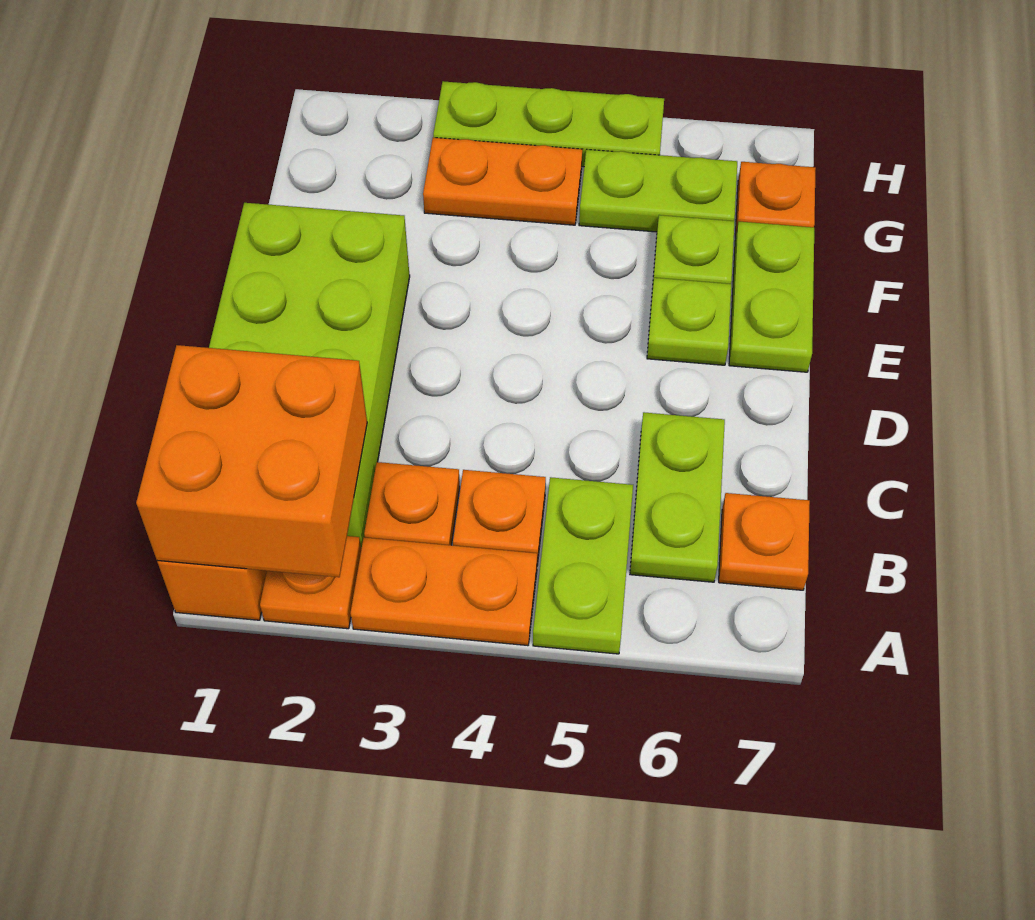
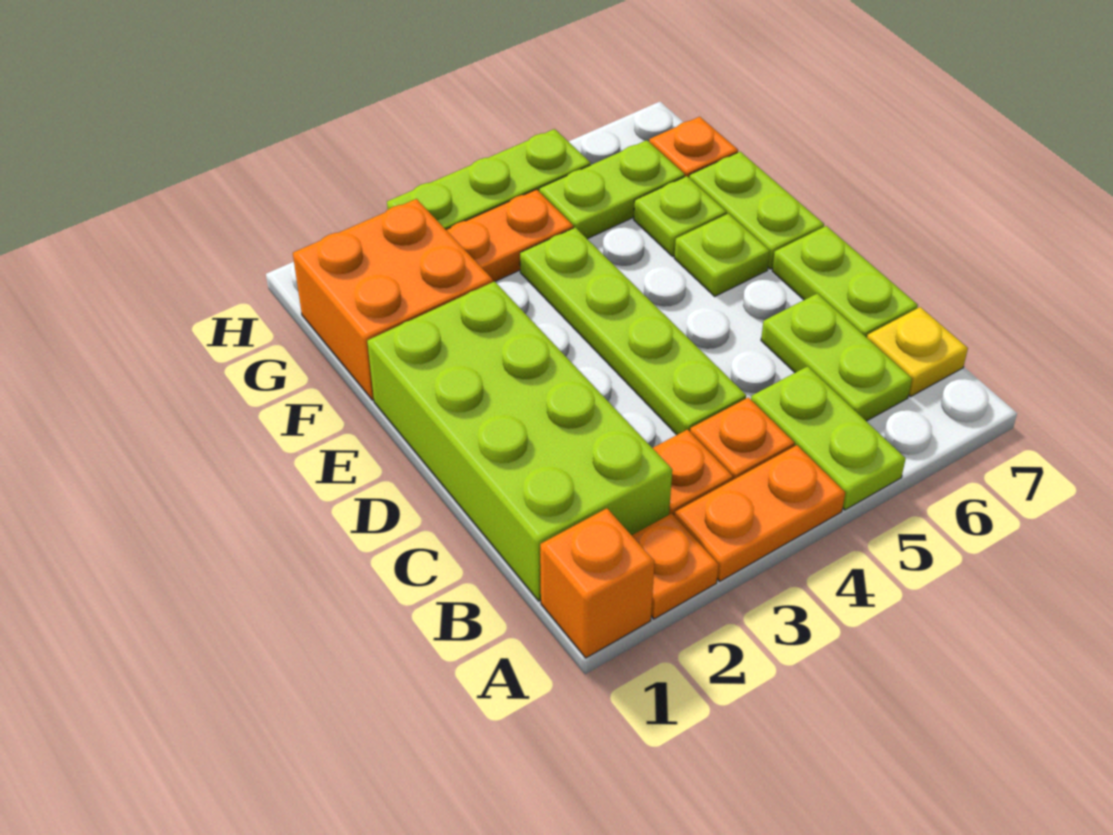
orange brick A1:B2 level 2 -> orange brick F1:G2 level 1
orange plate B7 level 1 -> yellow plate B7 level 1
none -> lime plate C4:F4 level 1
none -> lime plate C7:D7 level 1

